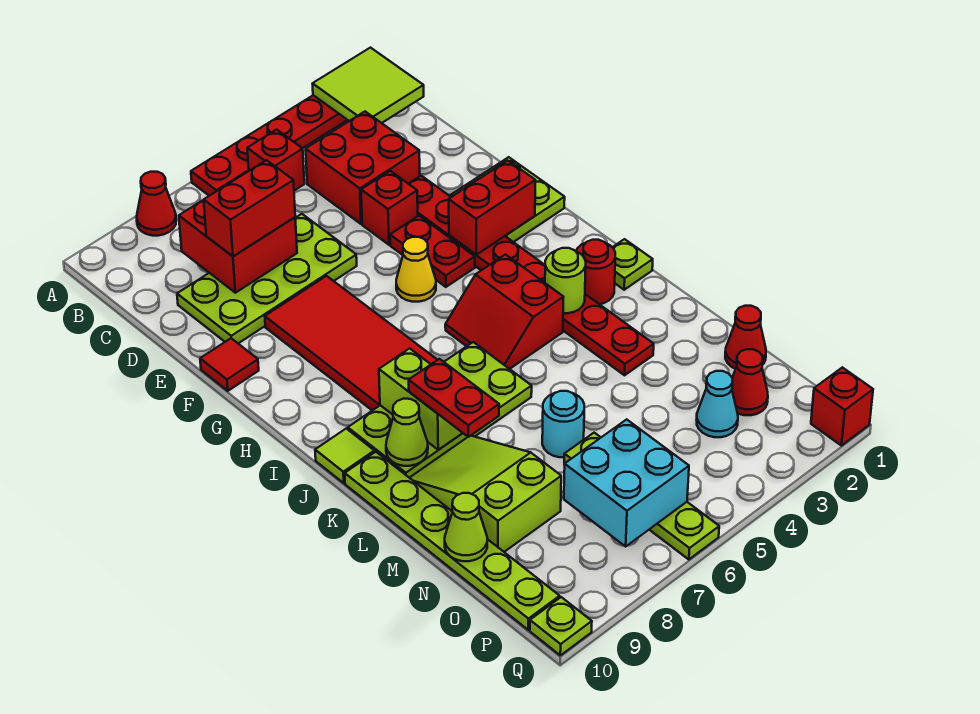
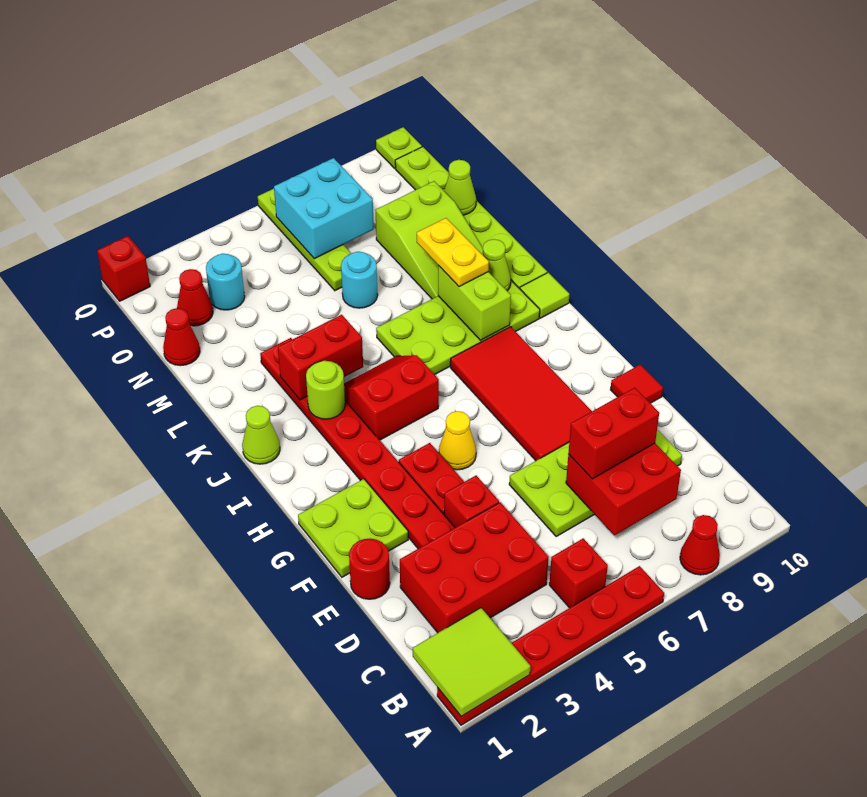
red brick C3:D4 level 1 -> red brick C2:D4 level 1
red brick G2:G3 level 2 -> red brick K3:K4 level 2
red slope I4:J5 level 1 top 4 -> red slope I4:J5 level 1 top I
lime plate J1 level 1 -> lime cone J1 level 1
red round brick J2 level 1 -> red round brick E1 level 1
red plate K8:L8 level 3 -> yellow plate K8:L8 level 3
cyan cone O3 level 1 -> cyan round brick O3 level 1

